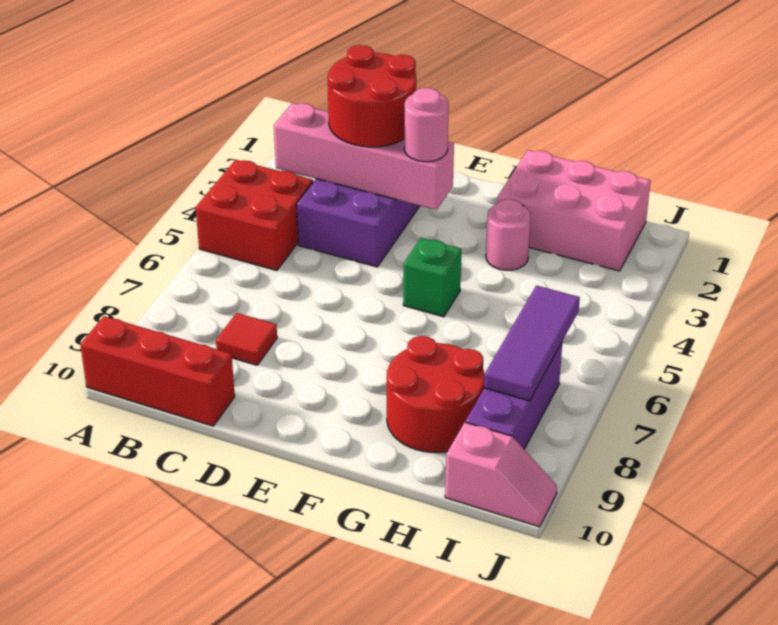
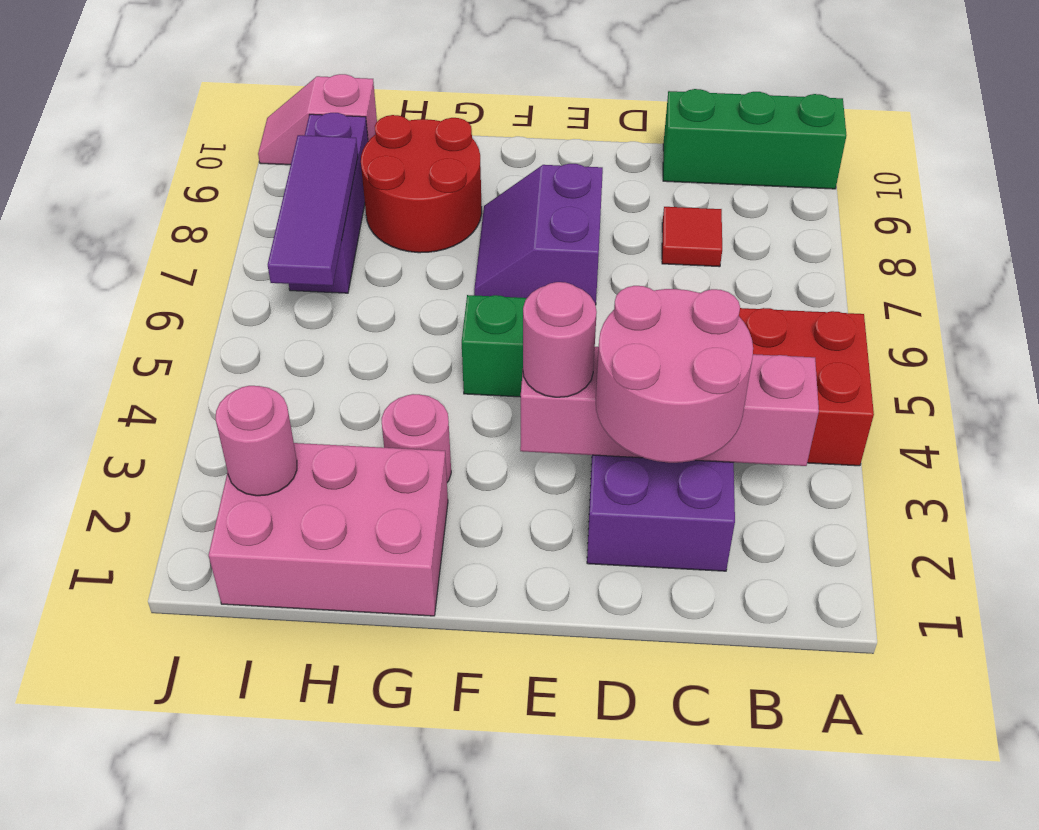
red brick A10:C10 level 1 -> green brick A10:C10 level 1
red round brick C2:D3 level 3 -> pink round brick C2:D3 level 3
none -> purple slope E7:F8 level 1 top E
none -> pink round brick I2 level 2

